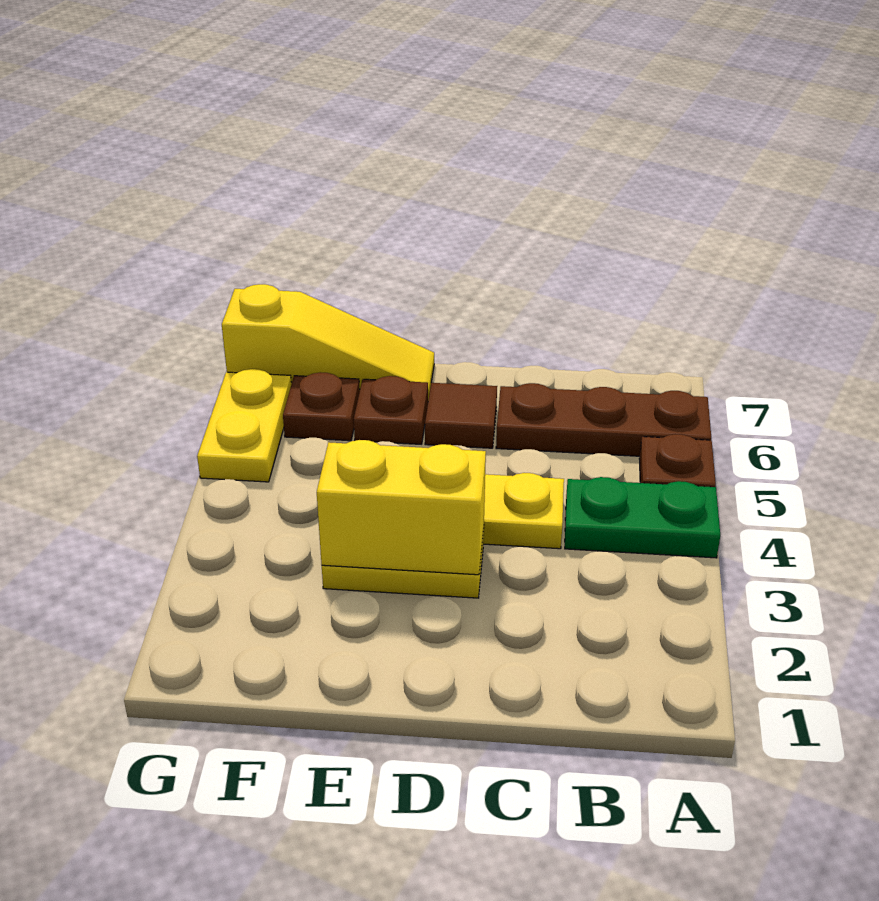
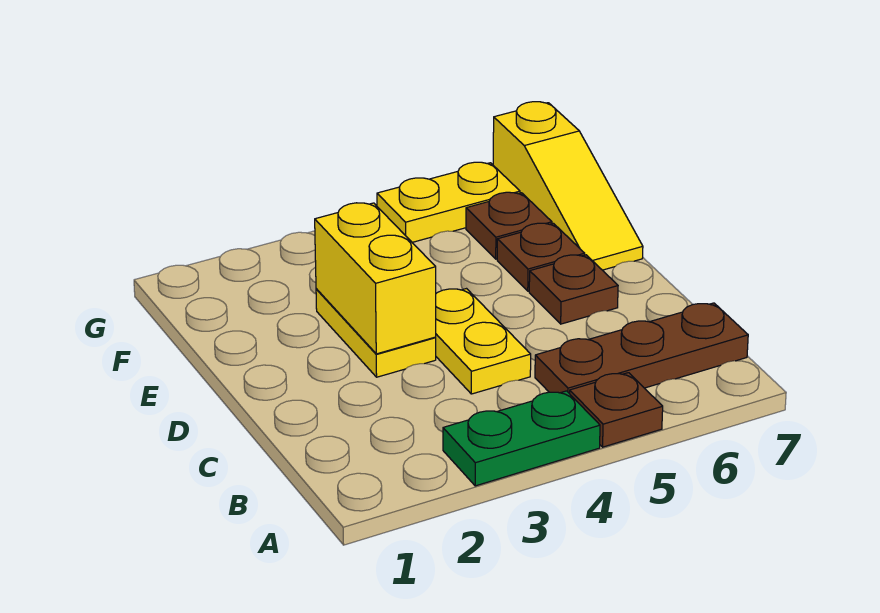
green plate A4:B4 level 1 -> green plate A3:A4 level 1
brown plate A6:C6 level 1 -> brown plate B5:B7 level 1
brown tile D6 level 1 -> brown plate D6 level 1

